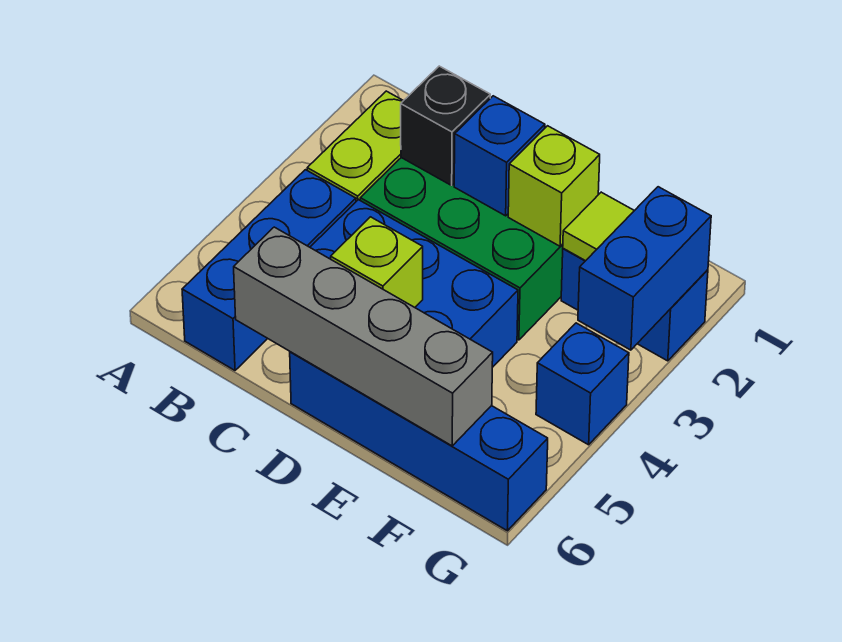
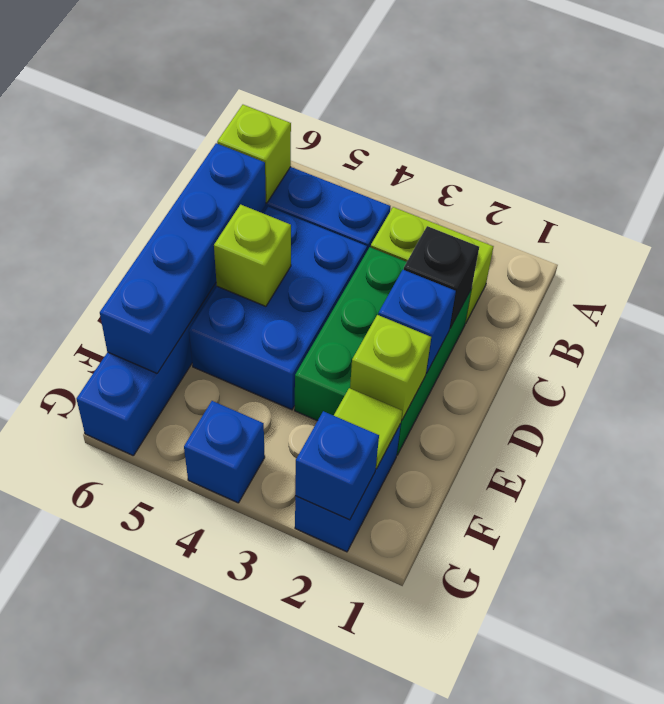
none -> lime brick B6 level 2
grey brick C6:F6 level 2 -> blue brick C6:F6 level 2
blue brick G2:G3 level 2 -> blue brick G2 level 2

